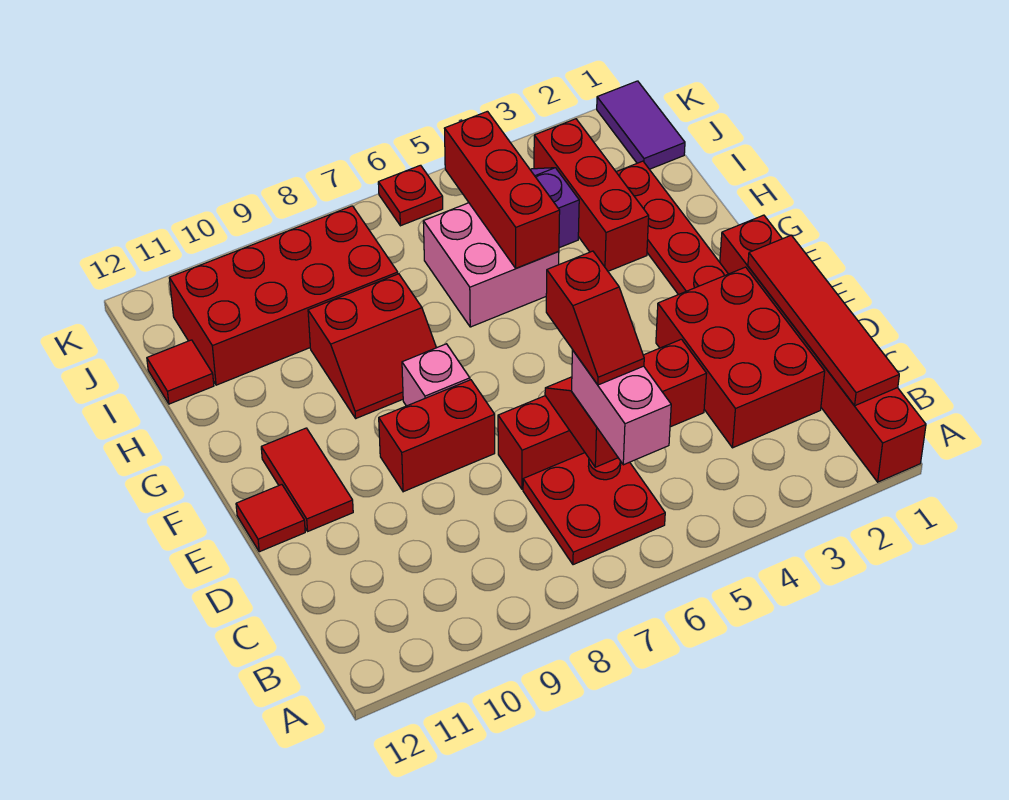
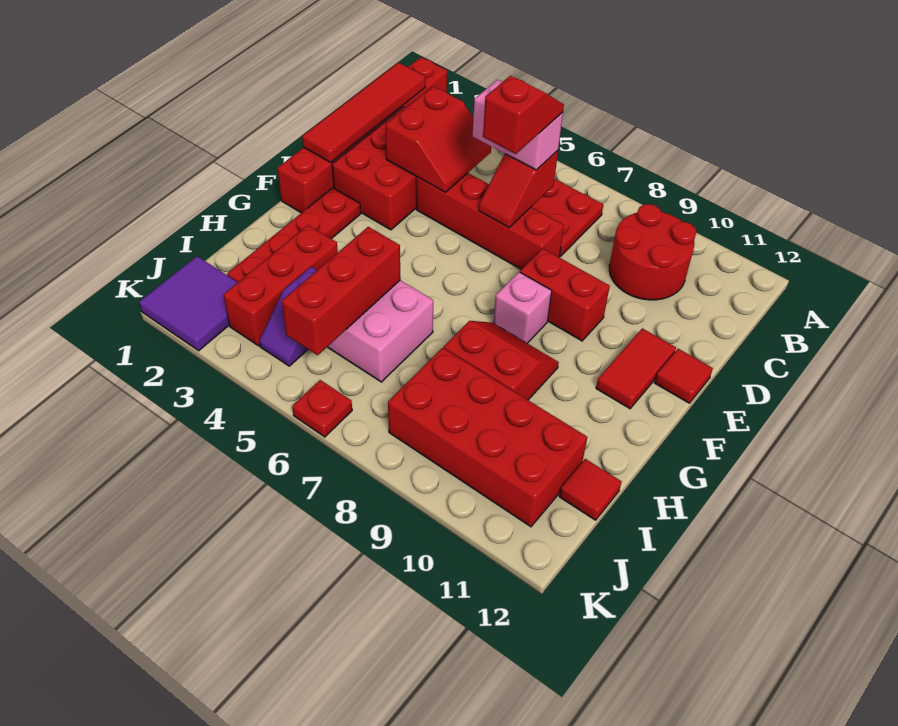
pink brick B6:C6 level 3 -> pink brick C5:C6 level 3
none -> red round brick B9:C10 level 1
none -> red slope C3:D4 level 2 top 3
purple tile J1:K1 level 1 -> purple tile J1:K2 level 1

